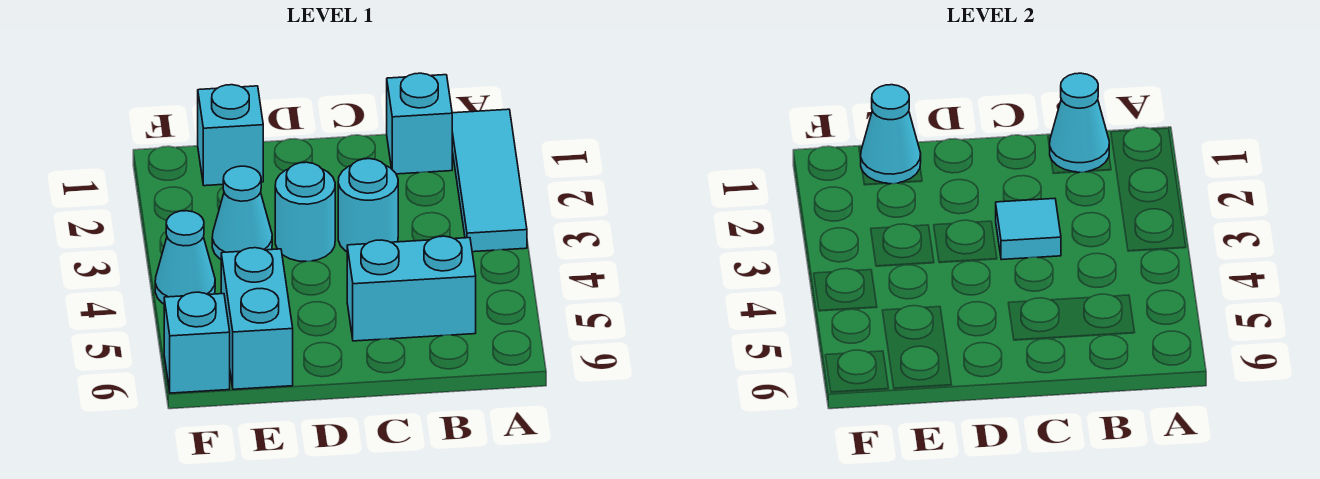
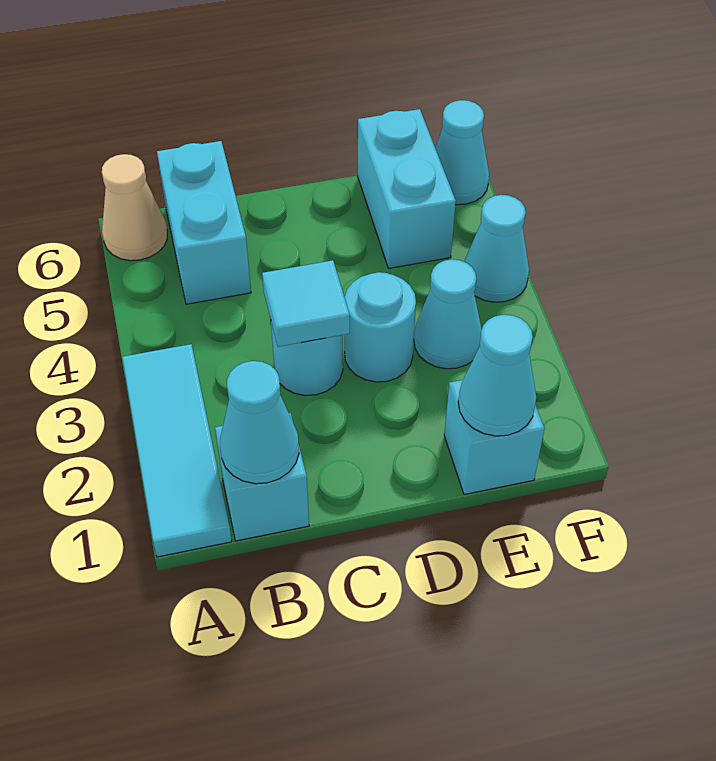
none -> tan cone A6 level 1
cyan brick B5:C5 level 1 -> cyan brick B5:B6 level 1
cyan brick F6 level 1 -> cyan cone F6 level 1

